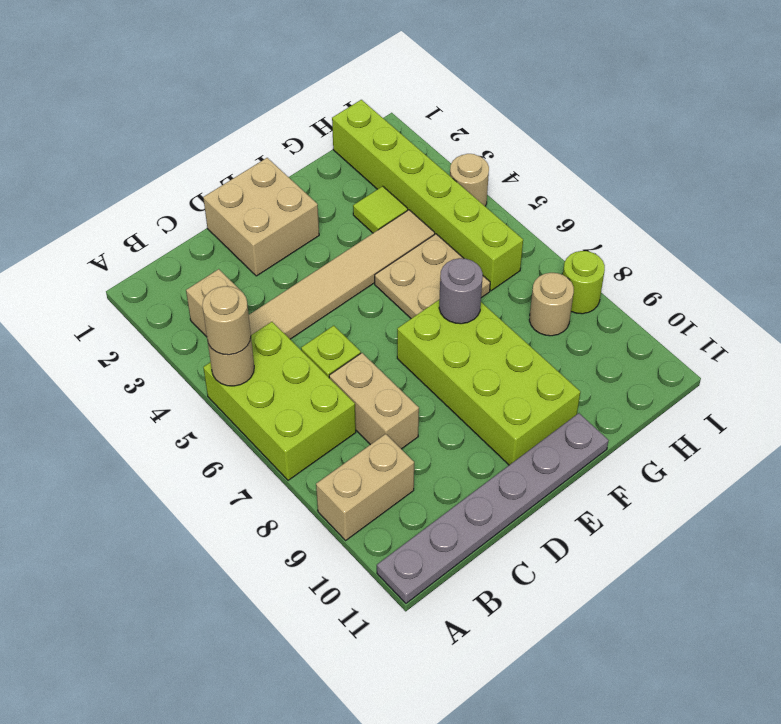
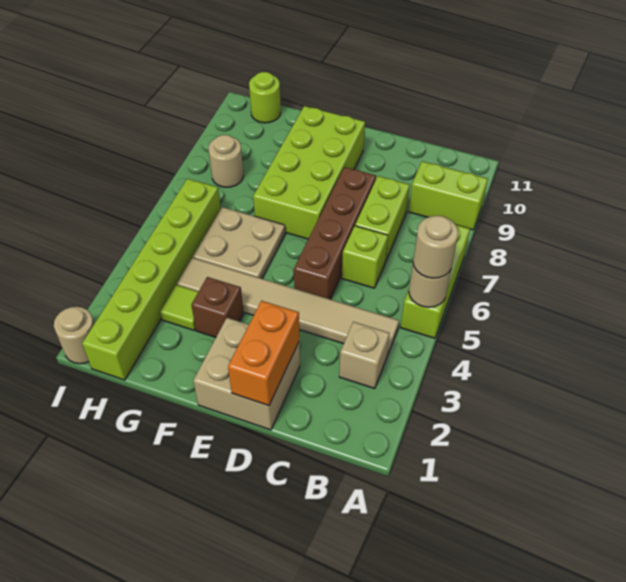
lime brick A5:B7 level 1 -> lime brick A5:A7 level 1
tan brick A9:B9 level 1 -> lime brick A9:B9 level 1
grey plate A11:F11 level 1 -> none
tan brick C7:C8 level 1 -> lime brick C7:C8 level 1
none -> orange brick D1:D2 level 2
none -> brown brick D5:D8 level 1
none -> brown brick F3 level 1
grey round brick F7 level 2 -> none
tan round brick I4 level 1 -> tan round brick I1 level 1
lime round brick I8 level 1 -> lime round brick H11 level 1

